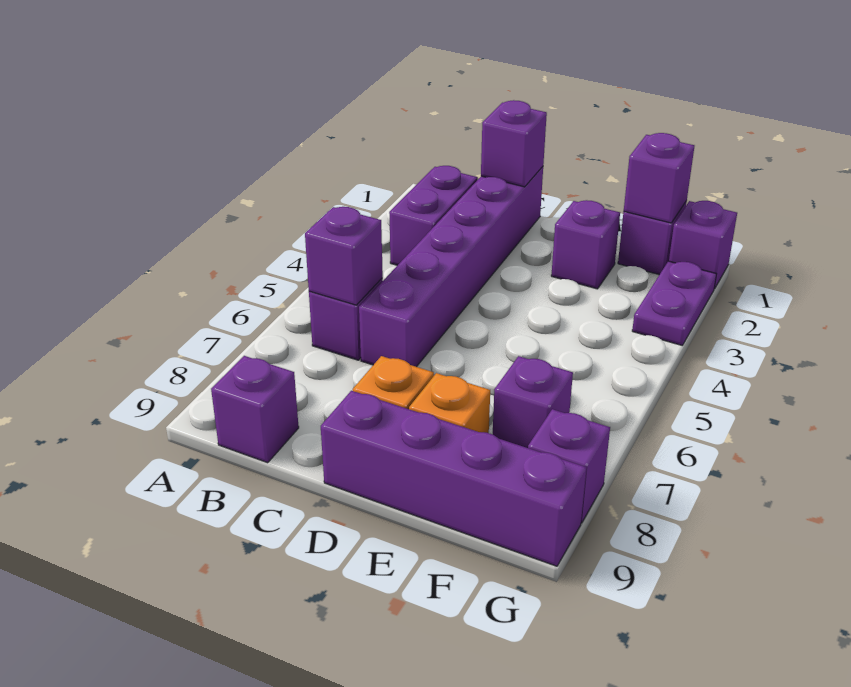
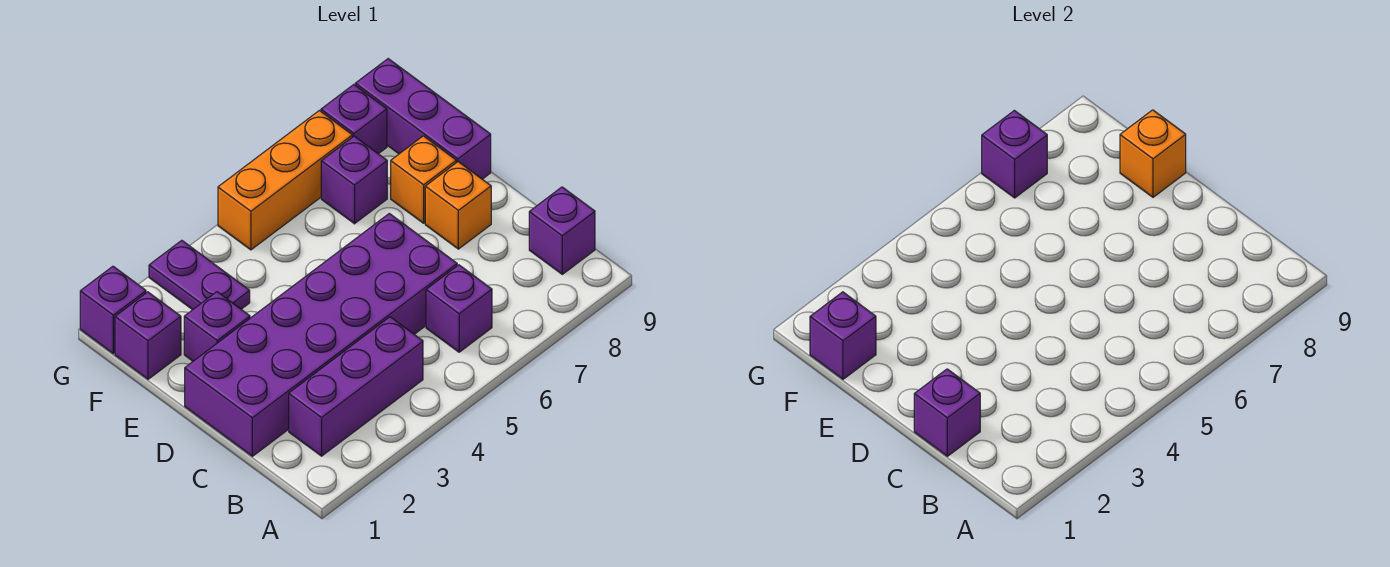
purple brick B2:B3 level 1 -> purple brick B2:B4 level 1
purple brick B6 level 2 -> purple brick G7 level 2
purple brick C1:C6 level 1 -> purple brick C1:D6 level 1
purple brick D9:G9 level 1 -> purple brick E9:G9 level 1
none -> orange brick E9 level 2
purple plate G2:G3 level 1 -> purple plate F3:G3 level 1
none -> orange brick G5:G7 level 1

